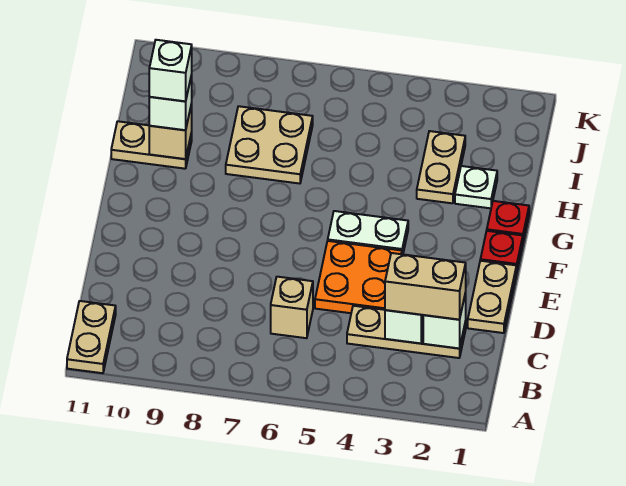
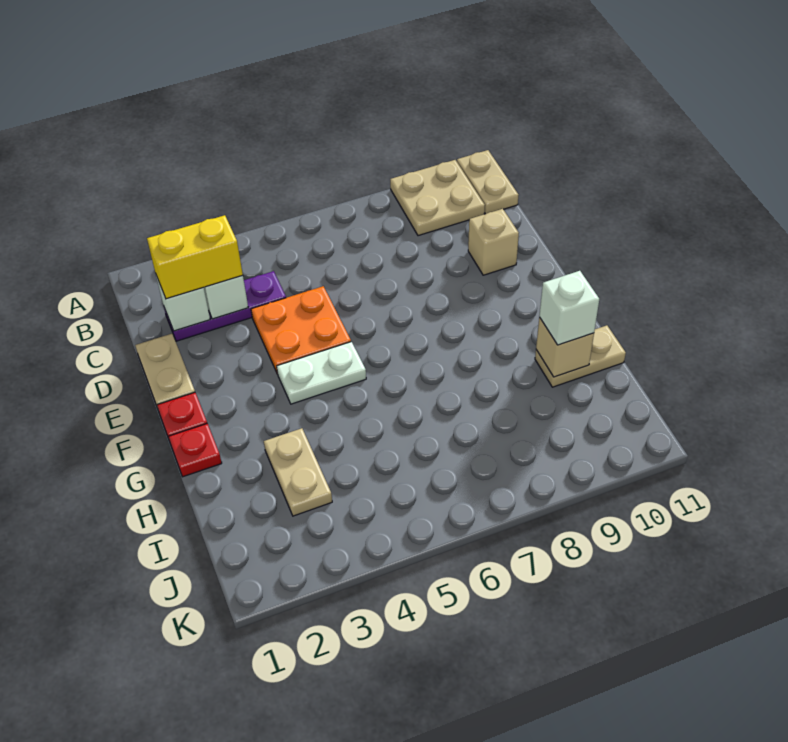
tan plate C2:C4 level 1 -> purple plate C2:C4 level 1
tan brick C2:C3 level 3 -> yellow brick C2:C3 level 3
tan brick C6 level 1 -> tan brick D10 level 1
white plate H2 level 1 -> none
tan plate H7:I8 level 1 -> tan plate A9:B10 level 1
white brick H10 level 4 -> none

